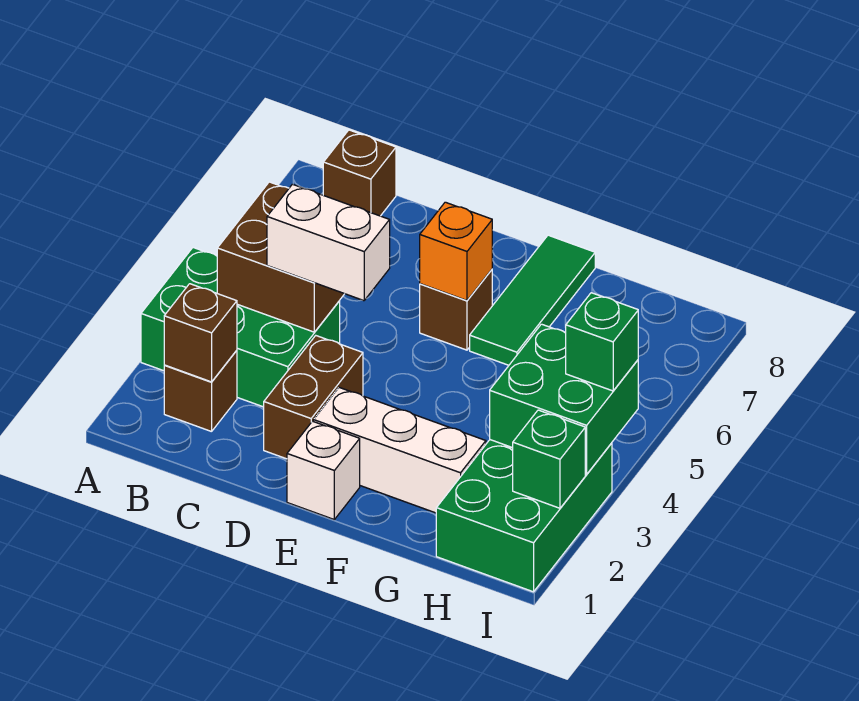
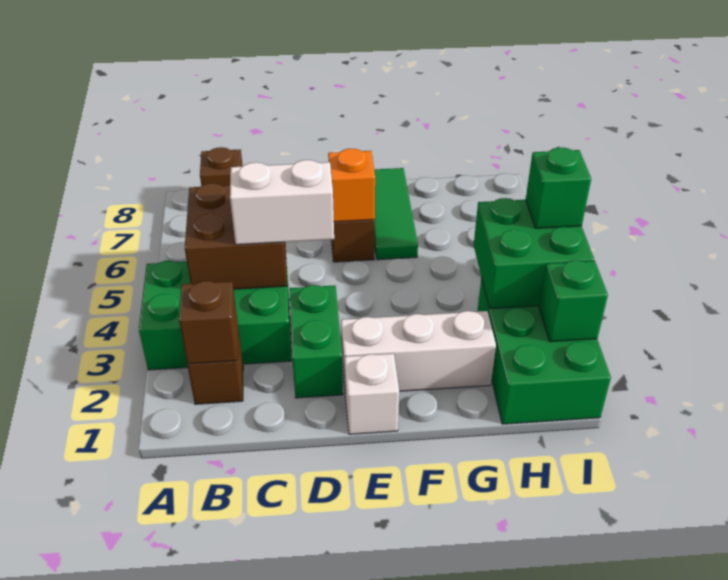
brown brick D2:D3 level 1 -> green brick D2:D3 level 1

